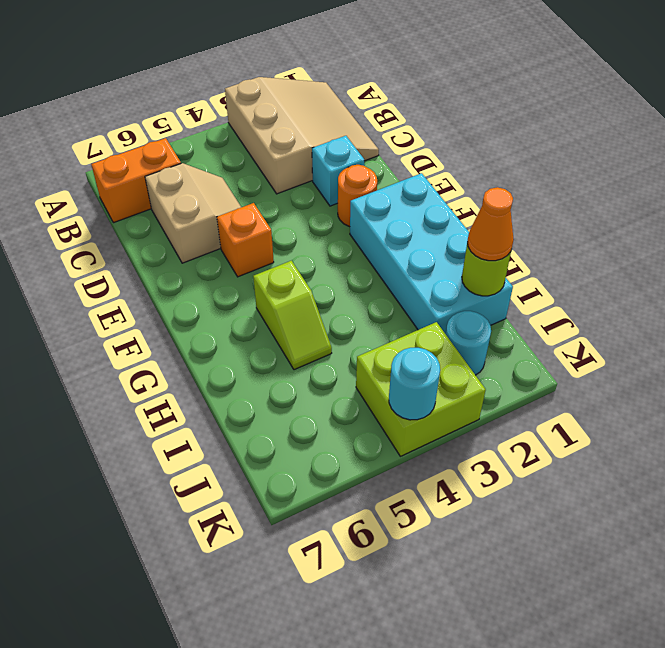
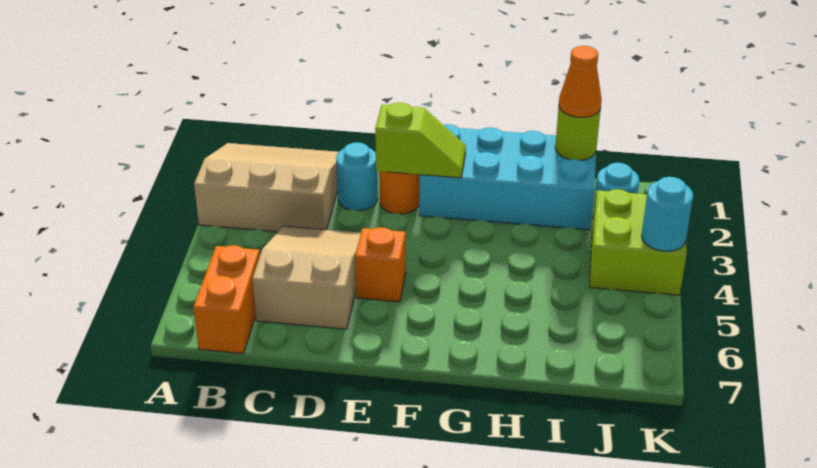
tan slope C5:D6 level 1 top 6 -> tan slope C4:D6 level 1 top 6
cyan brick D2 level 1 -> cyan round brick D2 level 1
lime slope G5:H5 level 1 top G -> lime slope E2:F2 level 2 top E

